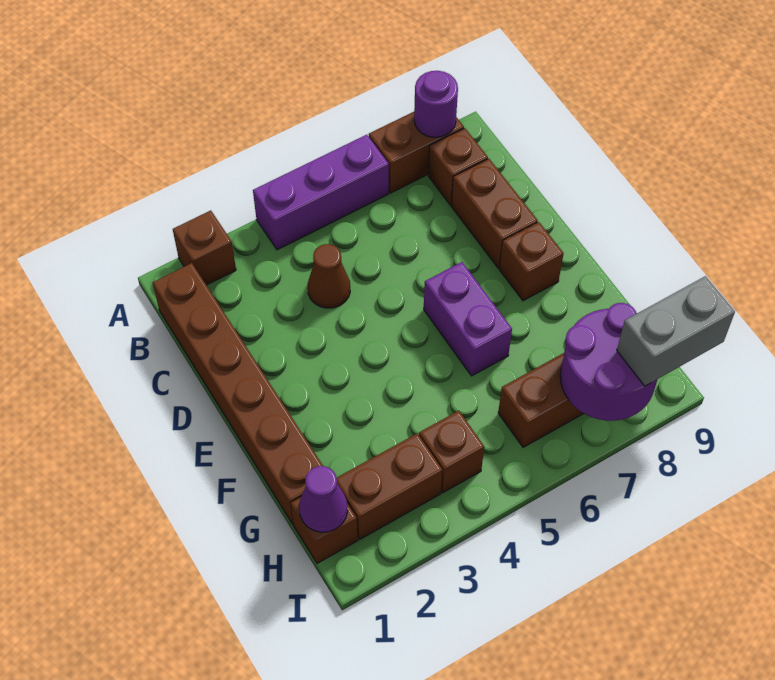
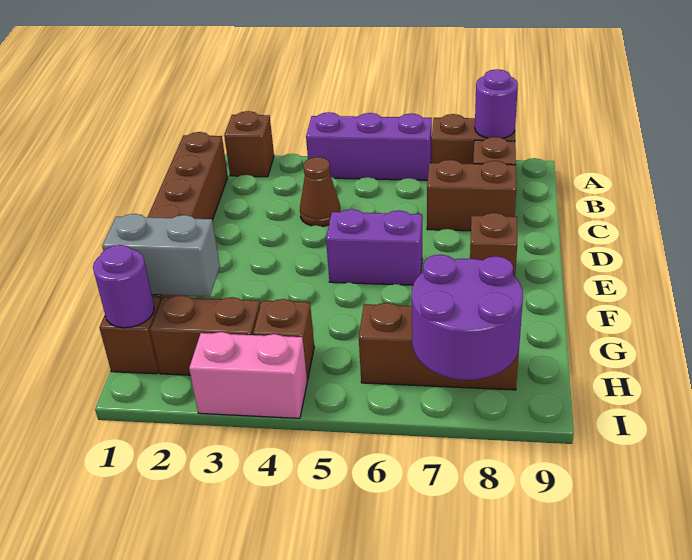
brown brick C8:D8 level 1 -> brown brick C7:C8 level 1
purple brick E6:F6 level 1 -> purple brick E5:E6 level 1
purple cone H1 level 2 -> purple round brick H1 level 2
none -> pink brick I3:I4 level 1
grey brick I8:I9 level 3 -> grey brick G1:G2 level 2

